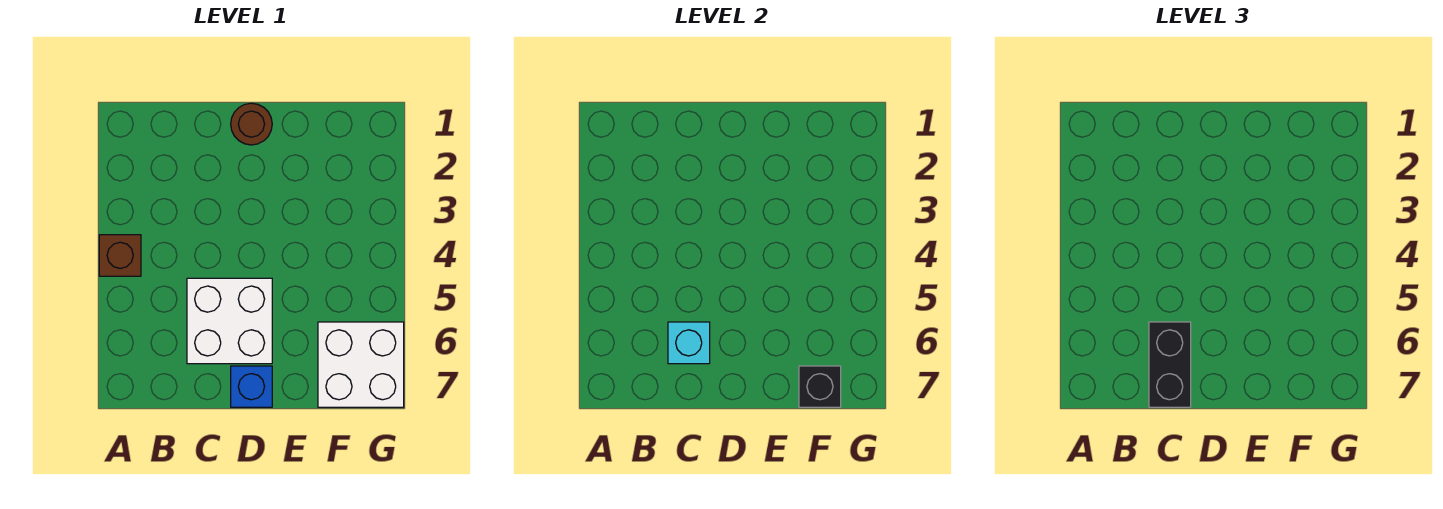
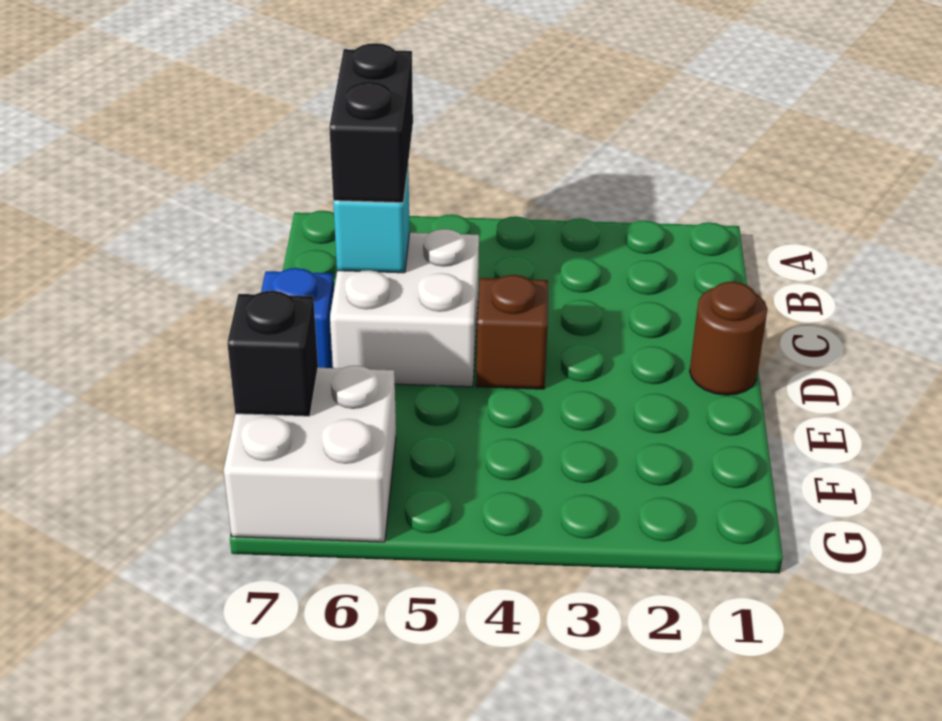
brown brick A4 level 1 -> brown brick D4 level 1
black brick C6:C7 level 3 -> black brick B6:C6 level 3

